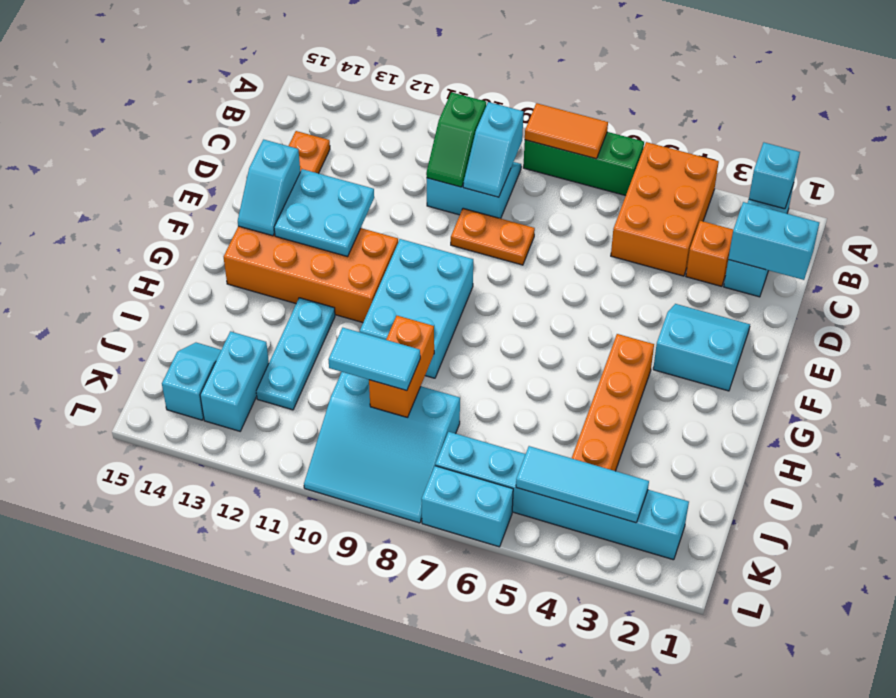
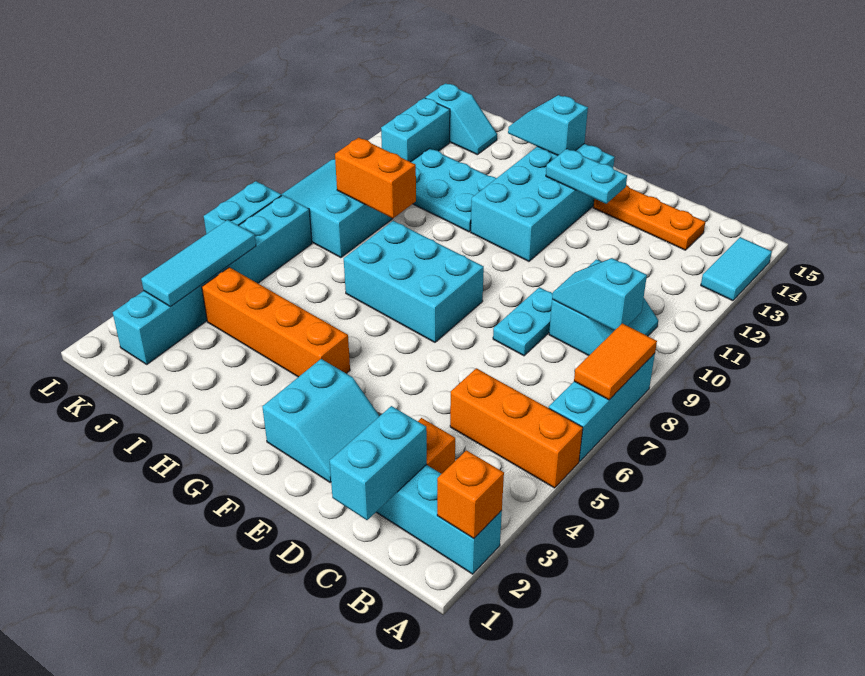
cyan brick A2 level 2 -> orange brick A2 level 2
orange brick A4:C5 level 1 -> orange brick A5:C5 level 1
green brick A6:A8 level 1 -> cyan brick A6:A8 level 1
green slope B10:C10 level 2 top B -> none
orange plate D8:D9 level 1 -> cyan plate D8:D9 level 1
cyan plate E12:F13 level 2 -> cyan plate E13:F13 level 2
cyan slope E14:F14 level 2 top E -> cyan slope G14:H14 level 2 top G
cyan brick F9:H10 level 1 -> cyan brick F7:H8 level 1
orange brick F11:G14 level 1 -> cyan brick F11:G14 level 1
cyan plate H12:J12 level 1 -> cyan plate H11:J12 level 1
cyan tile J9:J10 level 3 -> cyan tile A13:A14 level 1
cyan brick J13:K13 level 1 -> cyan brick K12:K13 level 1

